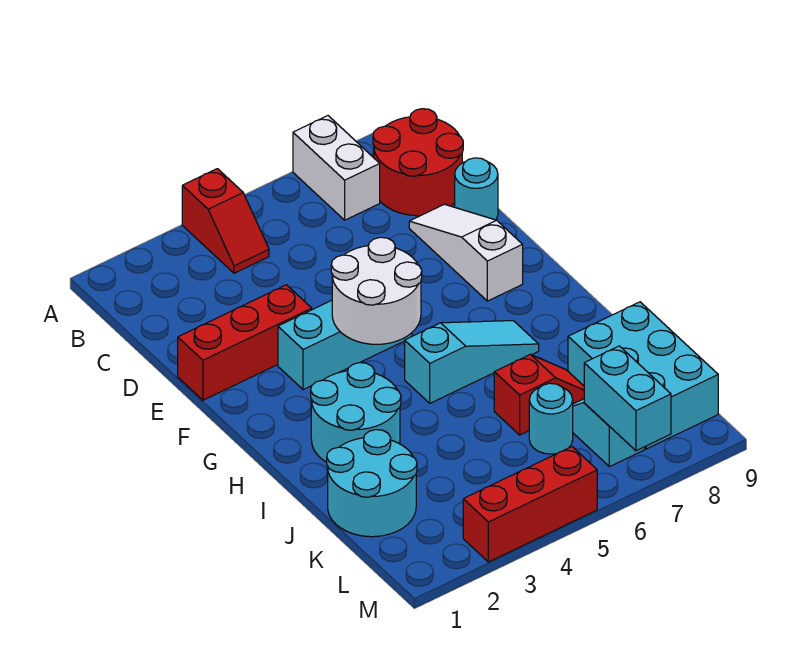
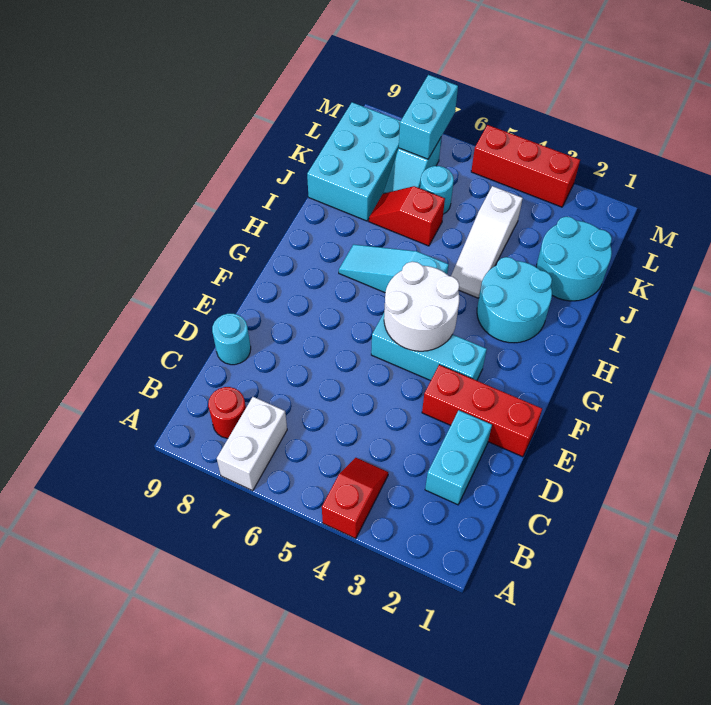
red round brick B8:C9 level 1 -> red round brick B8 level 1
none -> cyan brick C2:D2 level 1
white slope D8:F8 level 1 top F -> white slope I4:K4 level 1 top K

